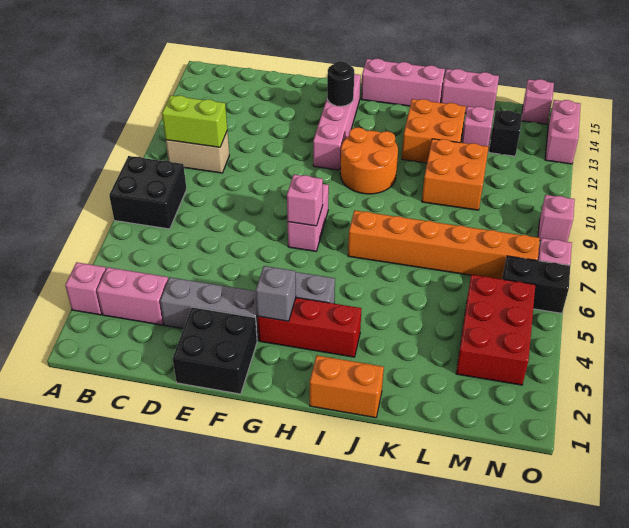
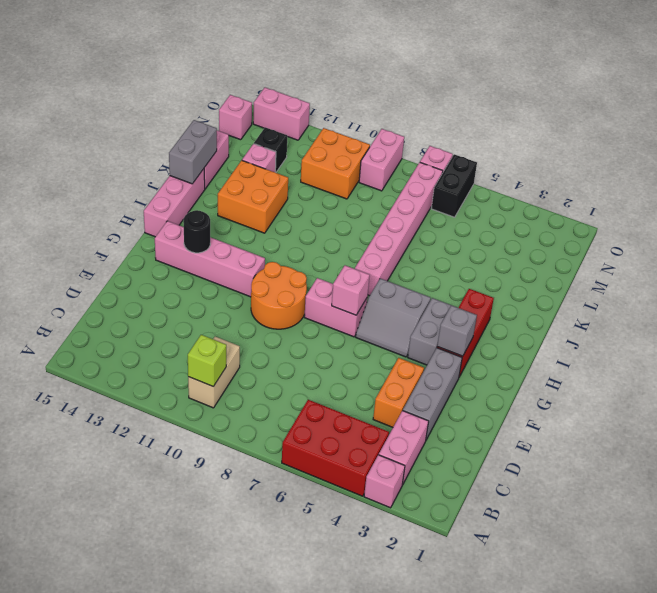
black brick A7:B8 level 1 -> none
lime brick B10:C10 level 2 -> lime brick B10 level 2
black brick E1:F2 level 1 -> none
none -> grey slope G5:H6 level 1 top H
orange round brick H10:I11 level 1 -> orange round brick F9:G10 level 1
orange brick I1:J1 level 1 -> orange brick D4:E4 level 1
orange brick I7:N7 level 1 -> pink brick I7:N7 level 1
none -> grey brick J15:K15 level 2
orange brick K10:L11 level 1 -> orange brick M10:N11 level 1
red brick M3:N5 level 1 -> red brick A4:B6 level 1
pink brick O9 level 1 -> pink brick N9:O9 level 1

